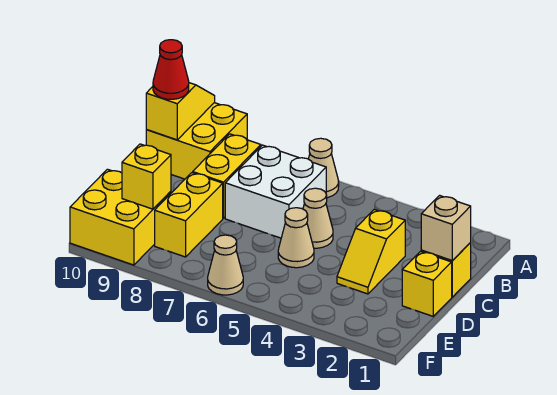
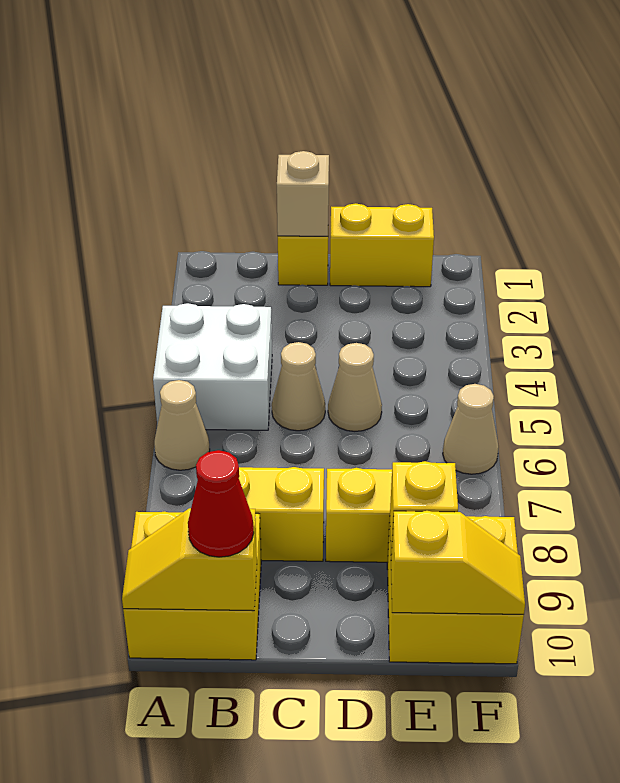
white brick B6:C7 level 1 -> white brick A4:B5 level 1
yellow slope C3:D3 level 1 top C -> yellow slope E10:F10 level 2 top E
yellow brick D1 level 1 -> yellow brick D1:E1 level 1

